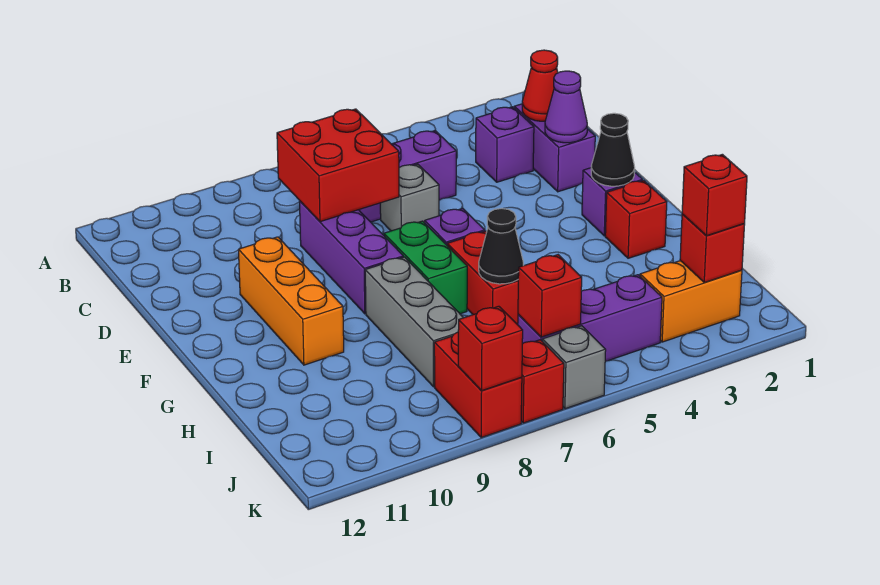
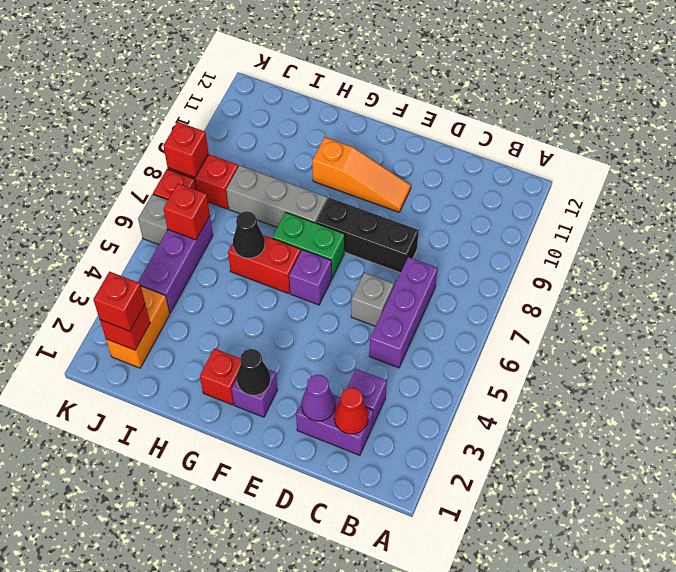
red brick C7:D8 level 2 -> none
purple brick D8:F8 level 1 -> black brick D8:F8 level 1
orange brick E10:G10 level 1 -> orange slope E10:G10 level 1 top G

